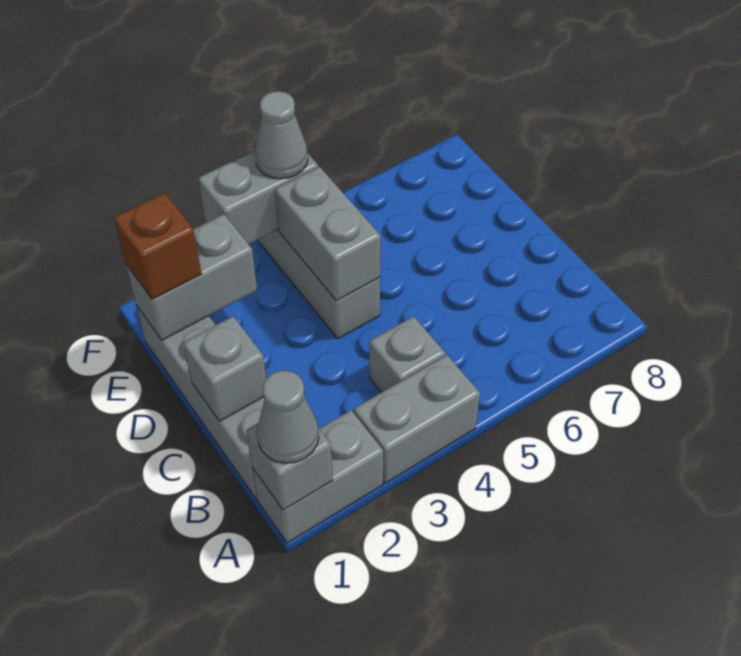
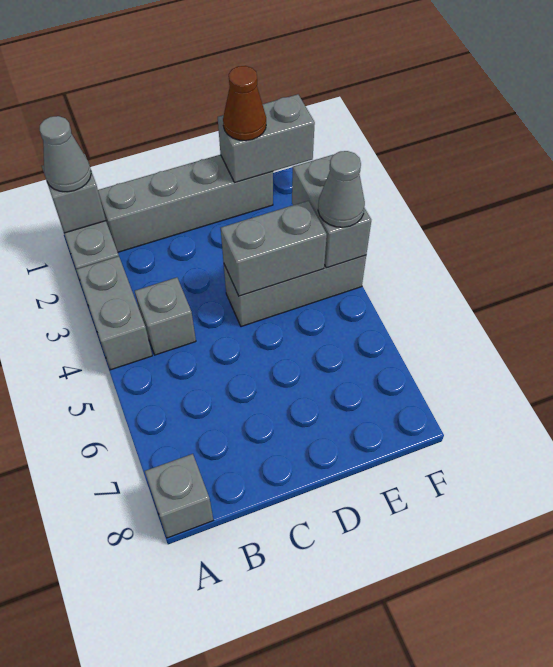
grey brick C1 level 2 -> grey brick A8 level 1
grey brick E1:E2 level 2 -> grey brick E1:F1 level 2
brown brick E1 level 3 -> brown cone E1 level 3

